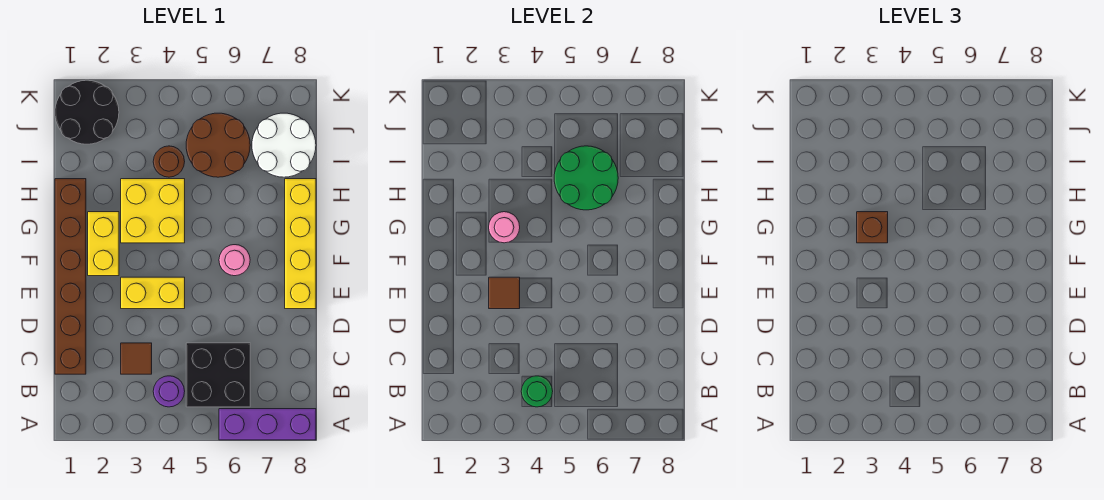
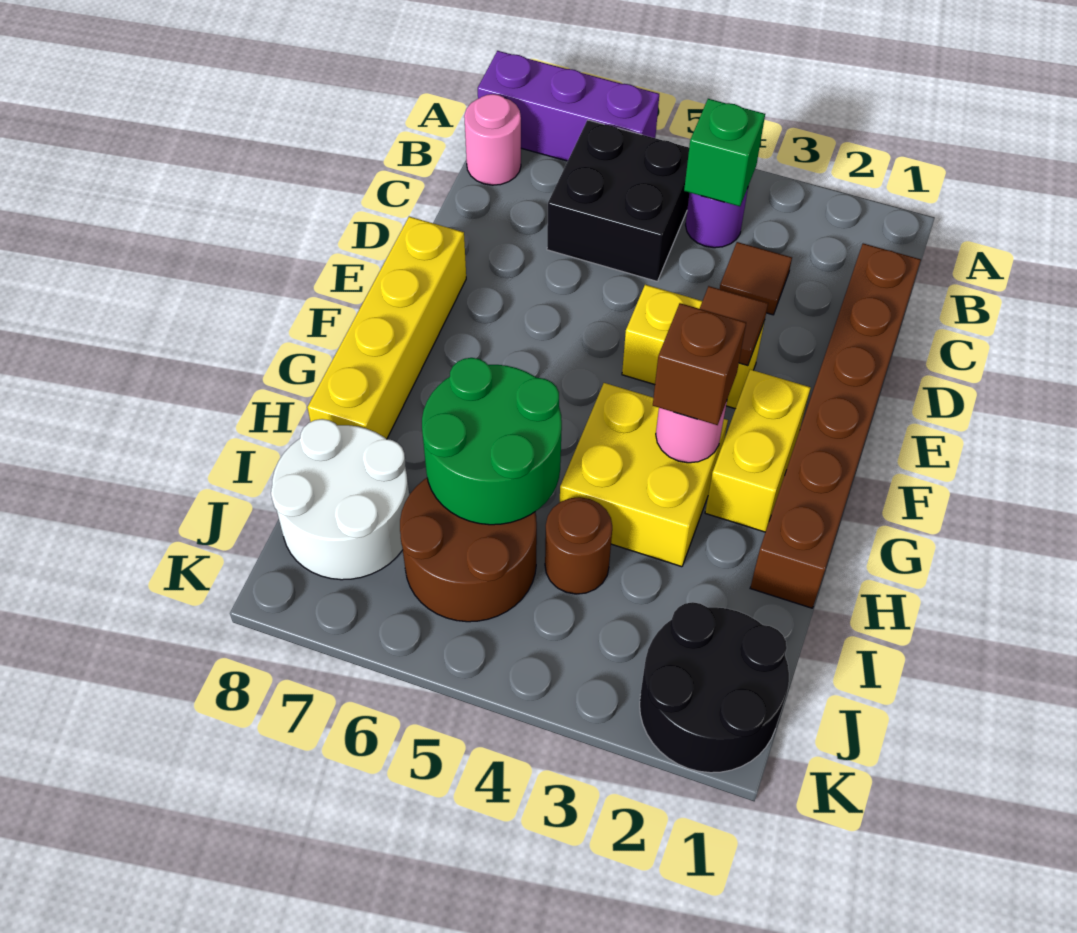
green round brick B4 level 2 -> green brick B4 level 2
pink round brick F6 level 1 -> pink round brick B8 level 1

